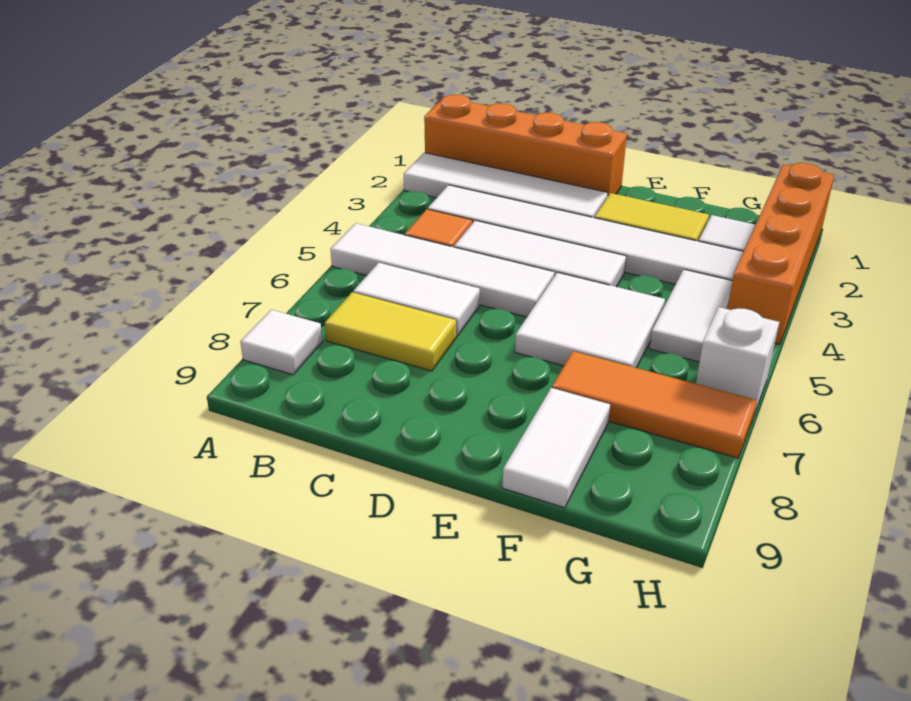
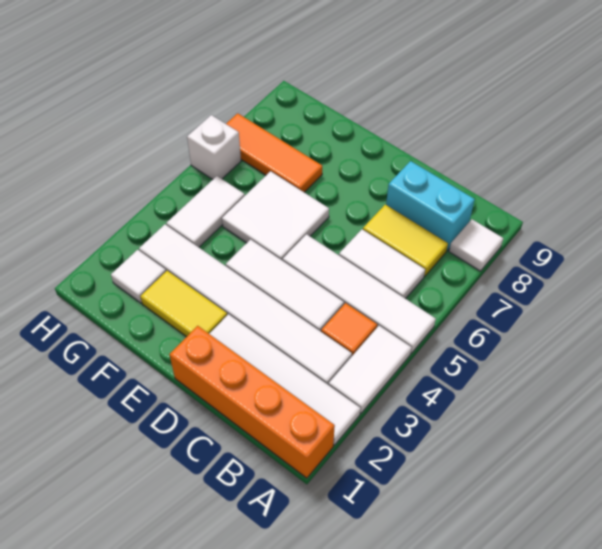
none -> cyan brick B8:C8 level 1
white tile F8:F9 level 1 -> white tile A3:A4 level 1
orange brick H1:H4 level 1 -> none

